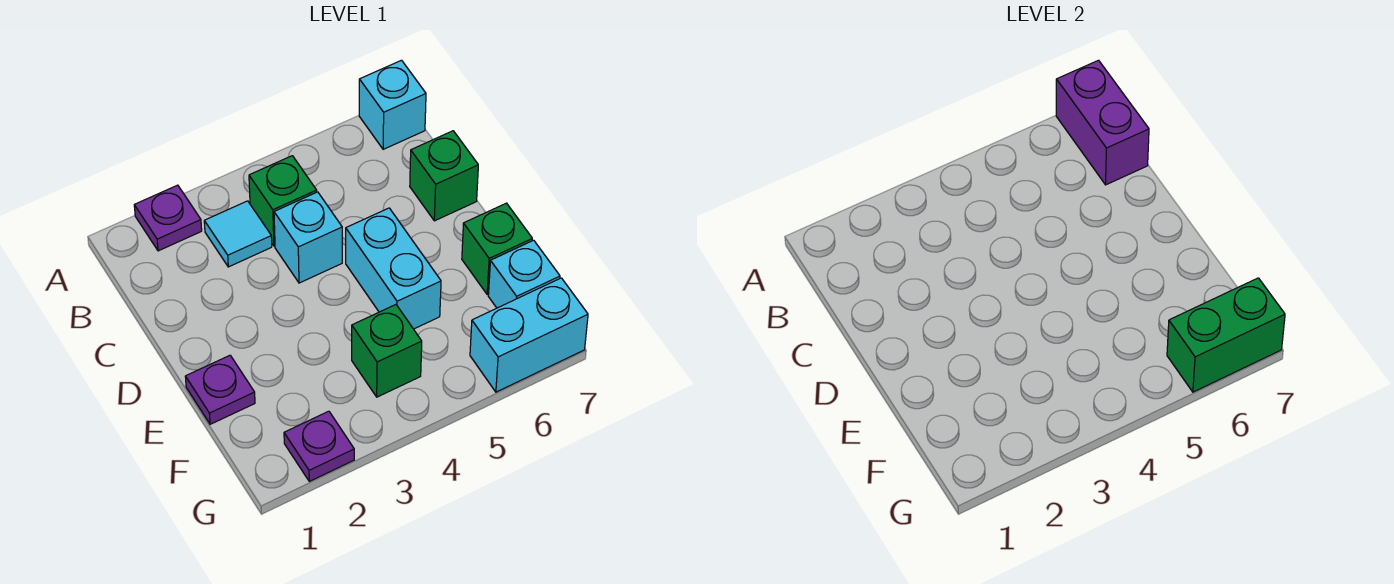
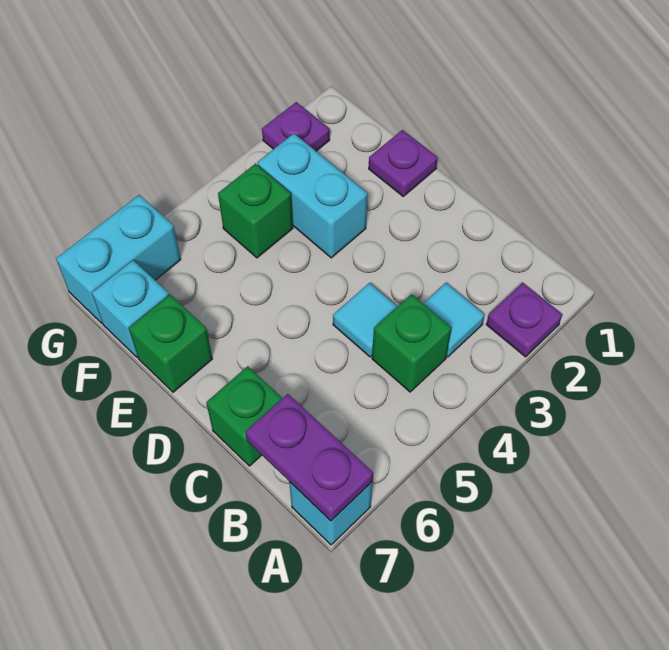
purple brick A7:B7 level 2 -> purple plate A7:B7 level 2
cyan brick C4 level 1 -> cyan tile C4 level 1
cyan brick D5:E5 level 1 -> cyan brick E3:F3 level 1
green brick G6:G7 level 2 -> none

